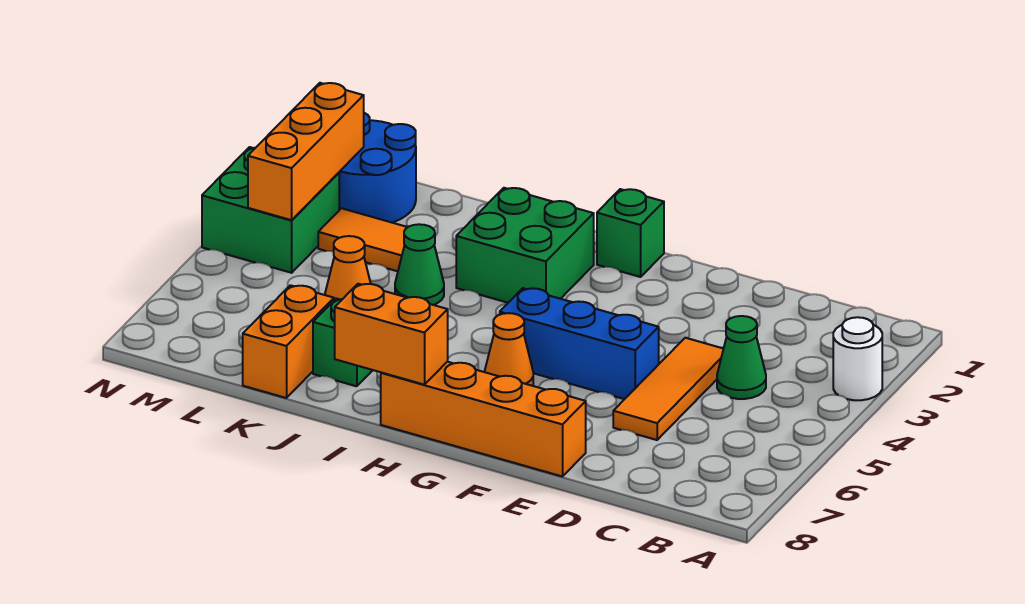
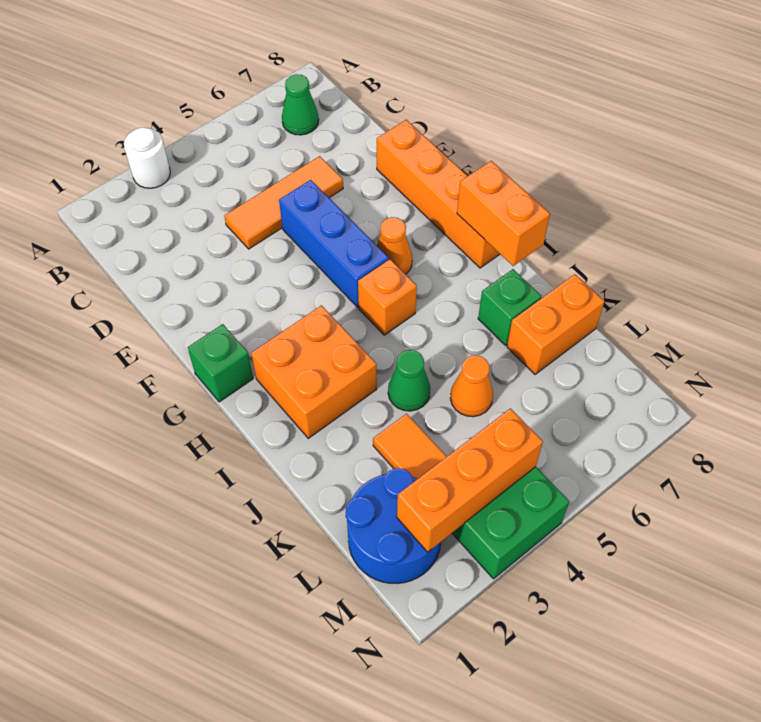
green cone C4 level 1 -> green cone B7 level 1
green brick H2:I3 level 1 -> orange brick H2:I3 level 1
none -> orange brick H5 level 1

